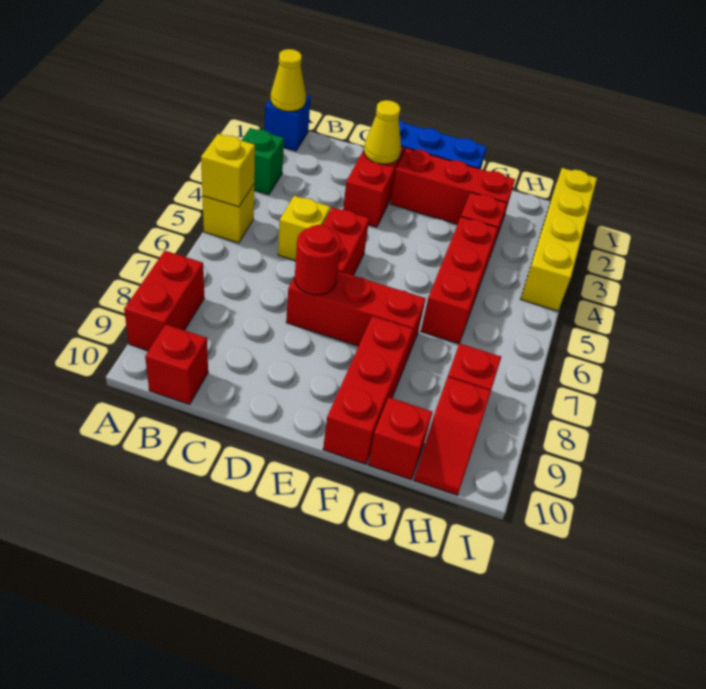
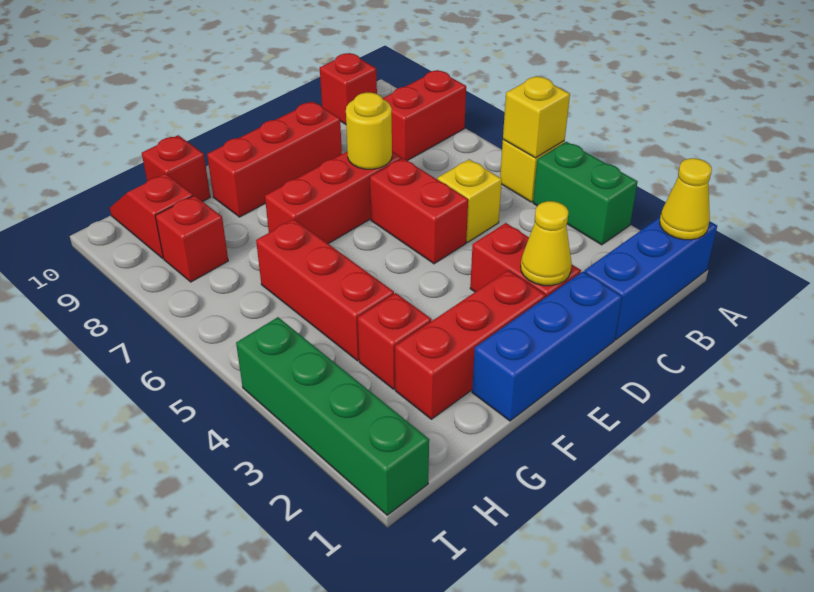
blue brick A1 level 1 -> blue brick A1:C1 level 1
green brick A3 level 1 -> green brick A3:A4 level 1
red brick A8:A9 level 1 -> red brick A8:B8 level 1
red round brick D7 level 2 -> yellow round brick D7 level 2
red brick F8:F10 level 1 -> red brick D9:F9 level 1
yellow brick I1:I4 level 1 -> green brick I1:I4 level 1

